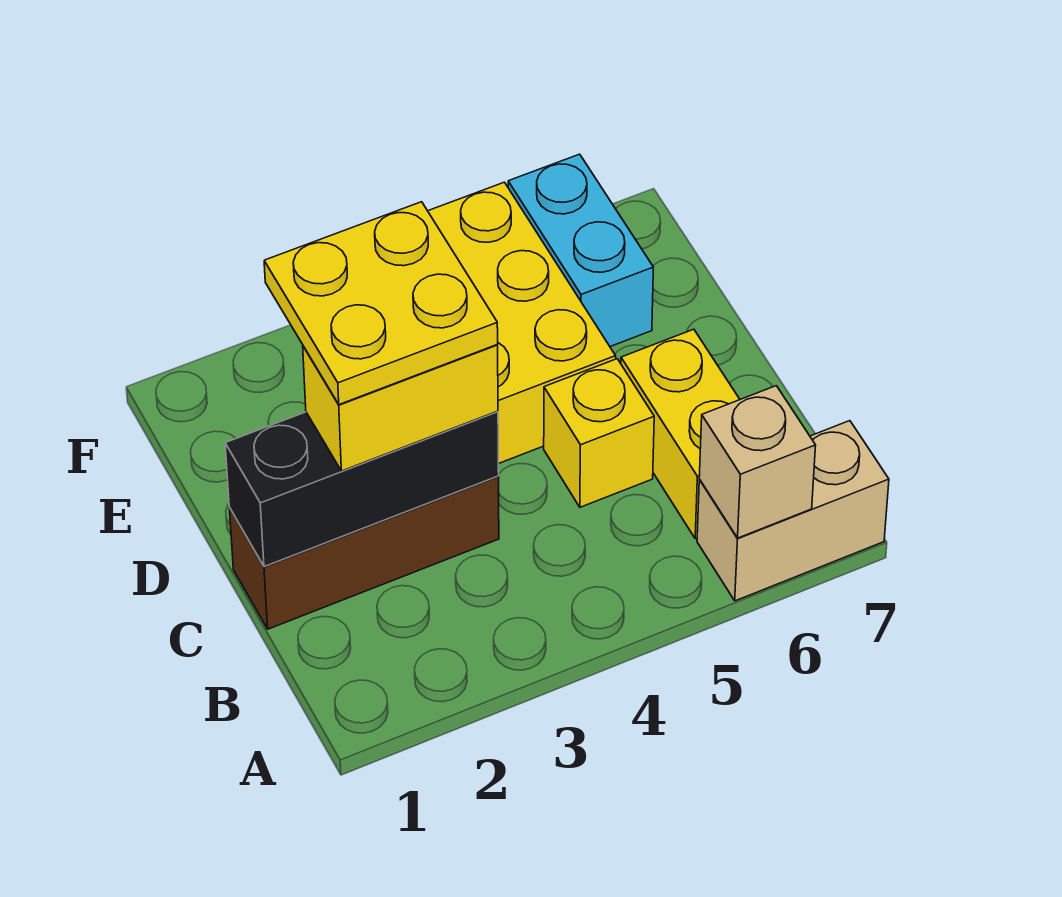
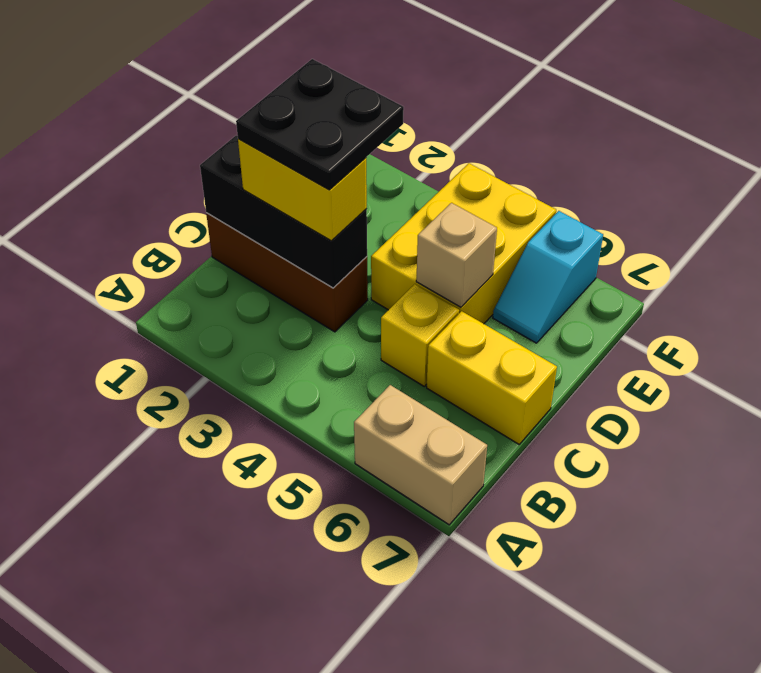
tan brick A6 level 2 -> tan brick D5 level 2
yellow brick B6:C6 level 1 -> yellow brick C6:C7 level 1
yellow plate C2:D3 level 4 -> black plate C2:D3 level 4
cyan brick E6:F6 level 1 -> cyan slope E6:F6 level 1 top F

